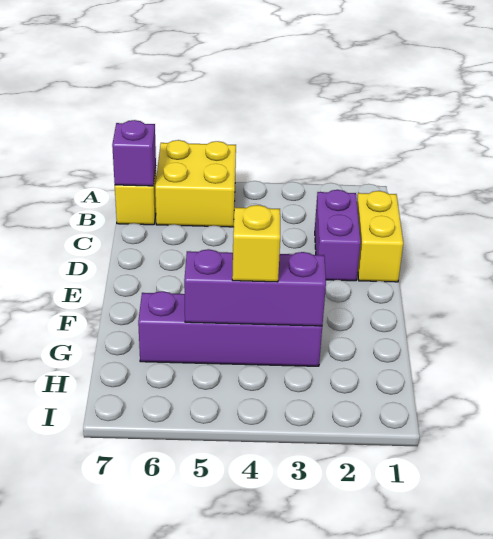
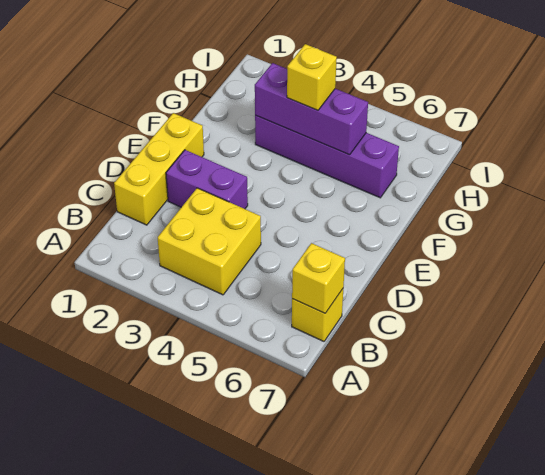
yellow brick A5:B6 level 1 -> yellow brick B3:C4 level 1
purple brick B7 level 2 -> yellow brick B7 level 2
yellow brick C1:D1 level 1 -> yellow brick C1:E1 level 1
purple brick C2:D2 level 1 -> purple brick D2:D3 level 1

